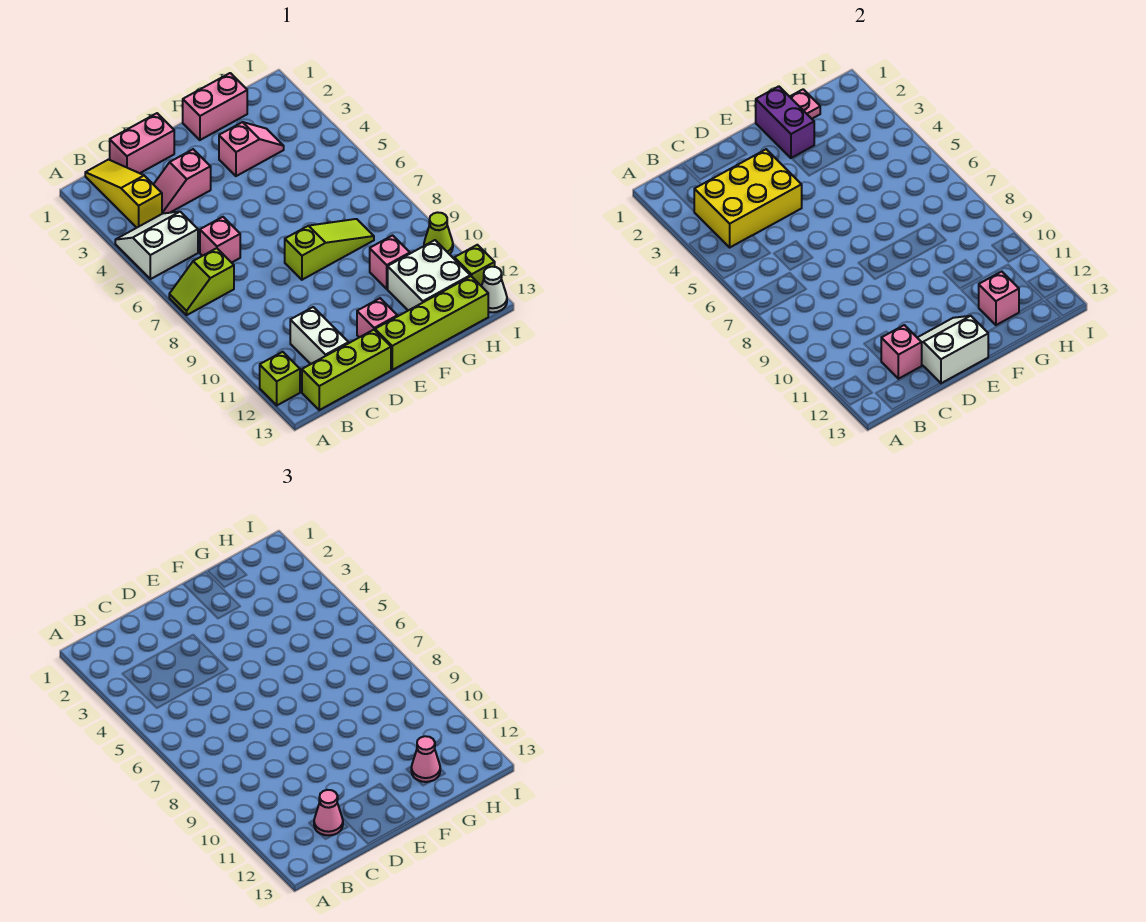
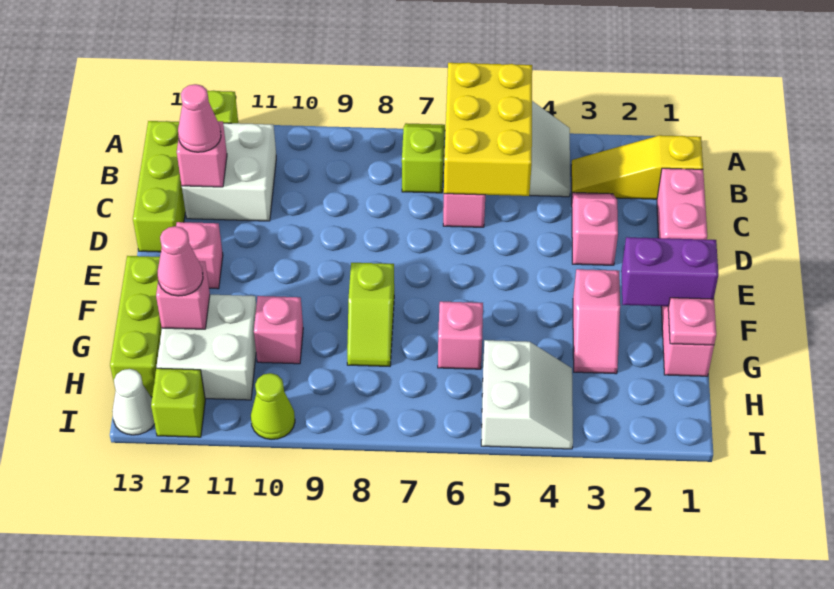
yellow slope B1:B3 level 1 top 3 -> yellow slope B1:B3 level 1 top 1
yellow brick B3:D4 level 2 -> yellow brick A5:C6 level 2
white brick C11:C12 level 1 -> white brick B11:C12 level 1
white slope D12:E13 level 2 top 13 -> white slope H4:I5 level 1 top 5
lime slope E8:G8 level 1 top E -> lime slope F8:G8 level 1 top F
lime brick E13:H13 level 1 -> lime brick F13:H13 level 1
none -> pink brick G6 level 1

